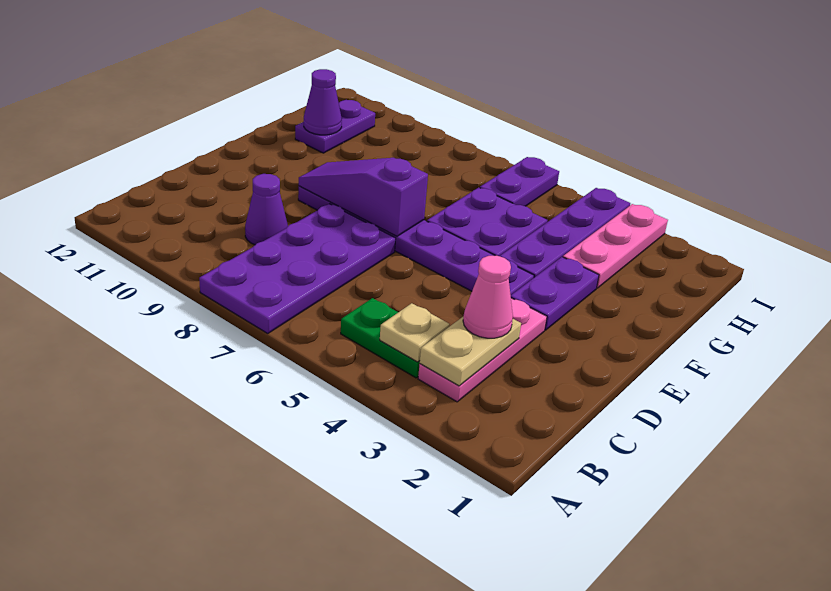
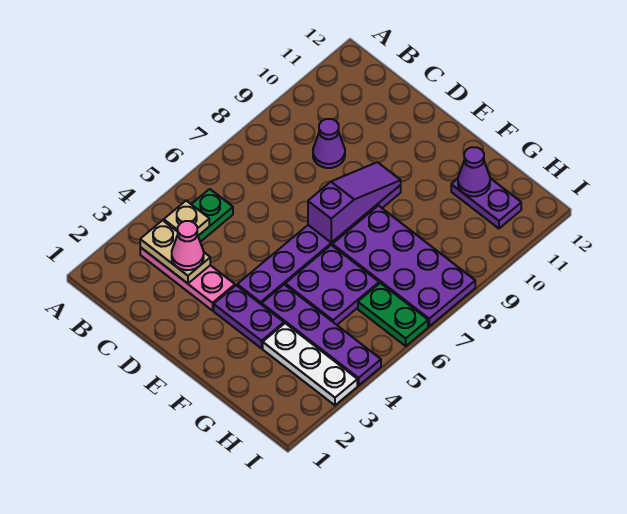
purple plate A7:D8 level 1 -> purple plate F7:I8 level 1
pink plate G3:I3 level 1 -> white plate G3:I3 level 1
purple plate H6:I6 level 1 -> green plate H6:I6 level 1

